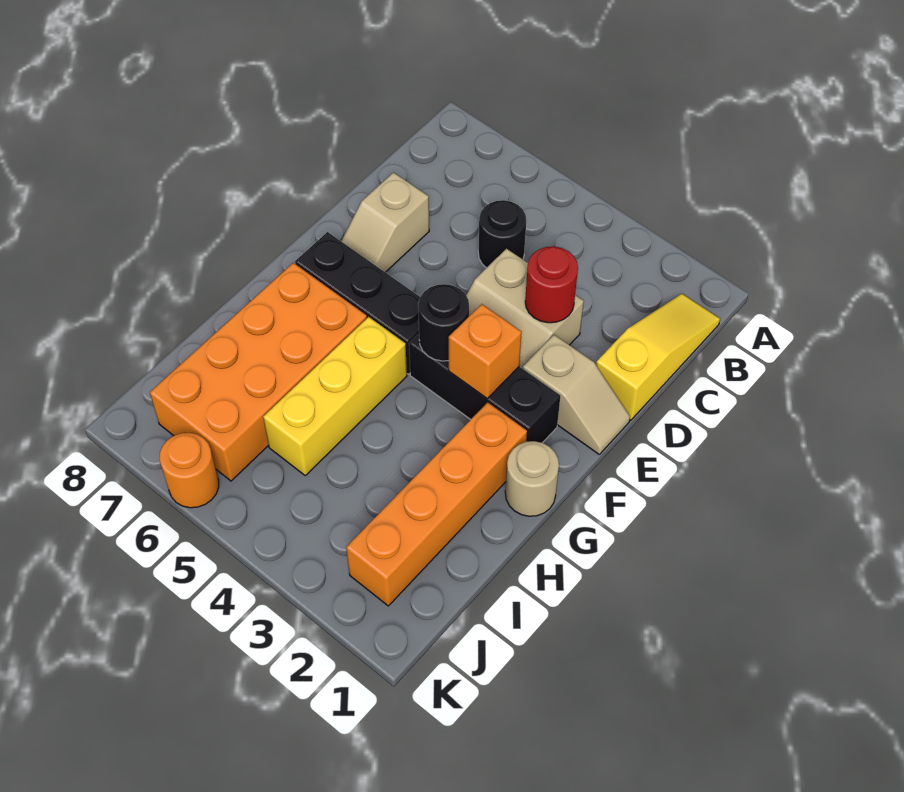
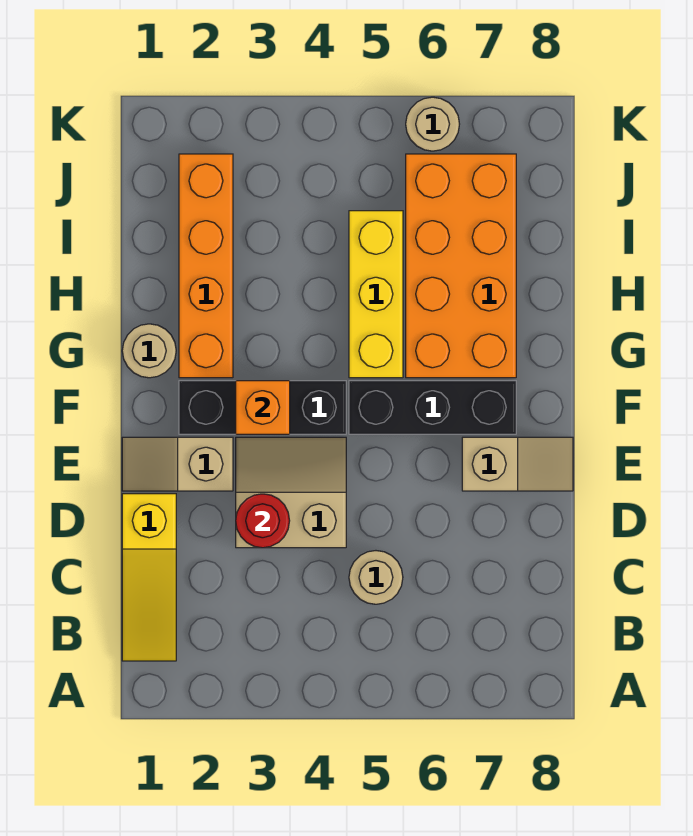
black round brick C5 level 1 -> tan round brick C5 level 1
tan slope D7:E7 level 1 top D -> tan slope E7:E8 level 1 top 7
black round brick F4 level 2 -> none
orange round brick K6 level 1 -> tan round brick K6 level 1

